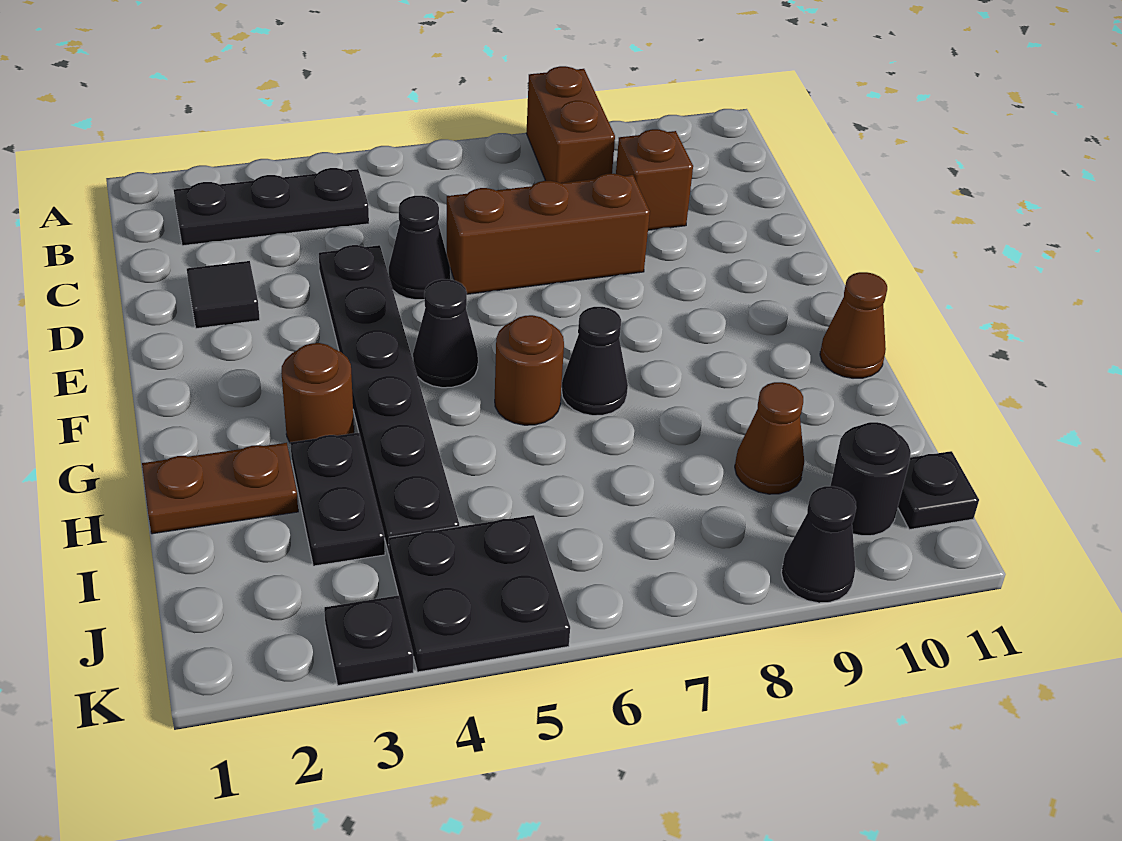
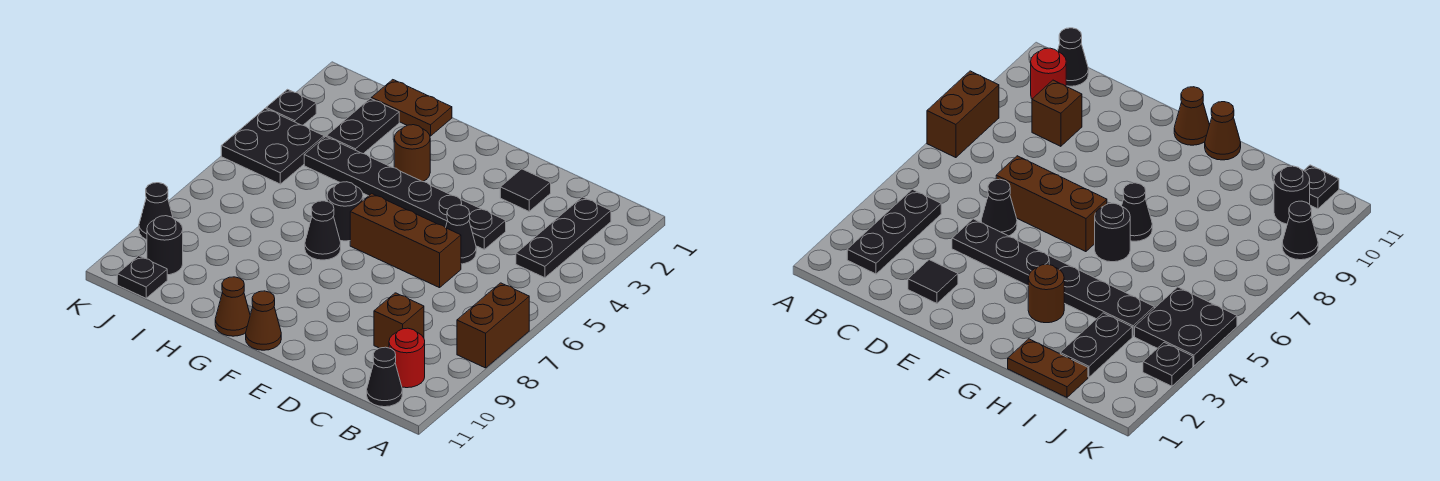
brown brick A8:B8 level 1 -> brown brick A7:A8 level 1
none -> red round brick B10 level 1
brown brick D6:D8 level 1 -> brown brick D6:F6 level 1
black cone F5 level 1 -> black cone B11 level 1
brown round brick G6 level 1 -> black round brick G6 level 1
brown plate H1:H2 level 1 -> brown plate H1:I1 level 1
black plate H3:I3 level 1 -> black plate I2:I3 level 1
brown cone I9 level 1 -> brown cone F11 level 1

